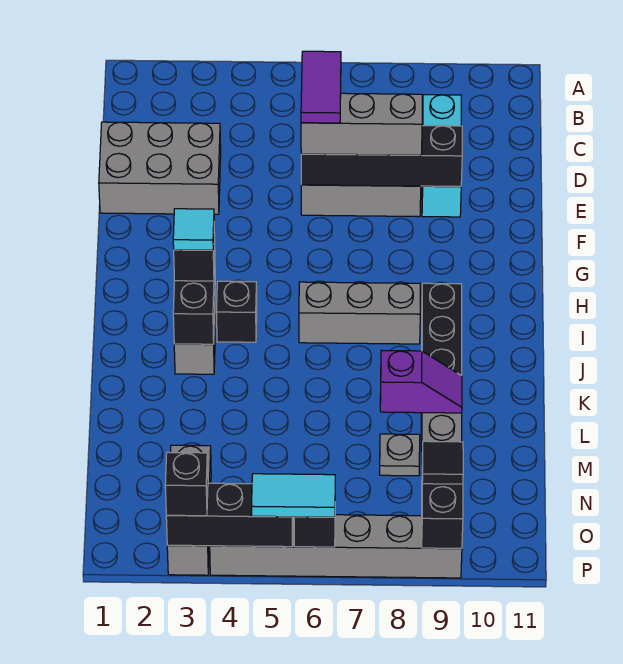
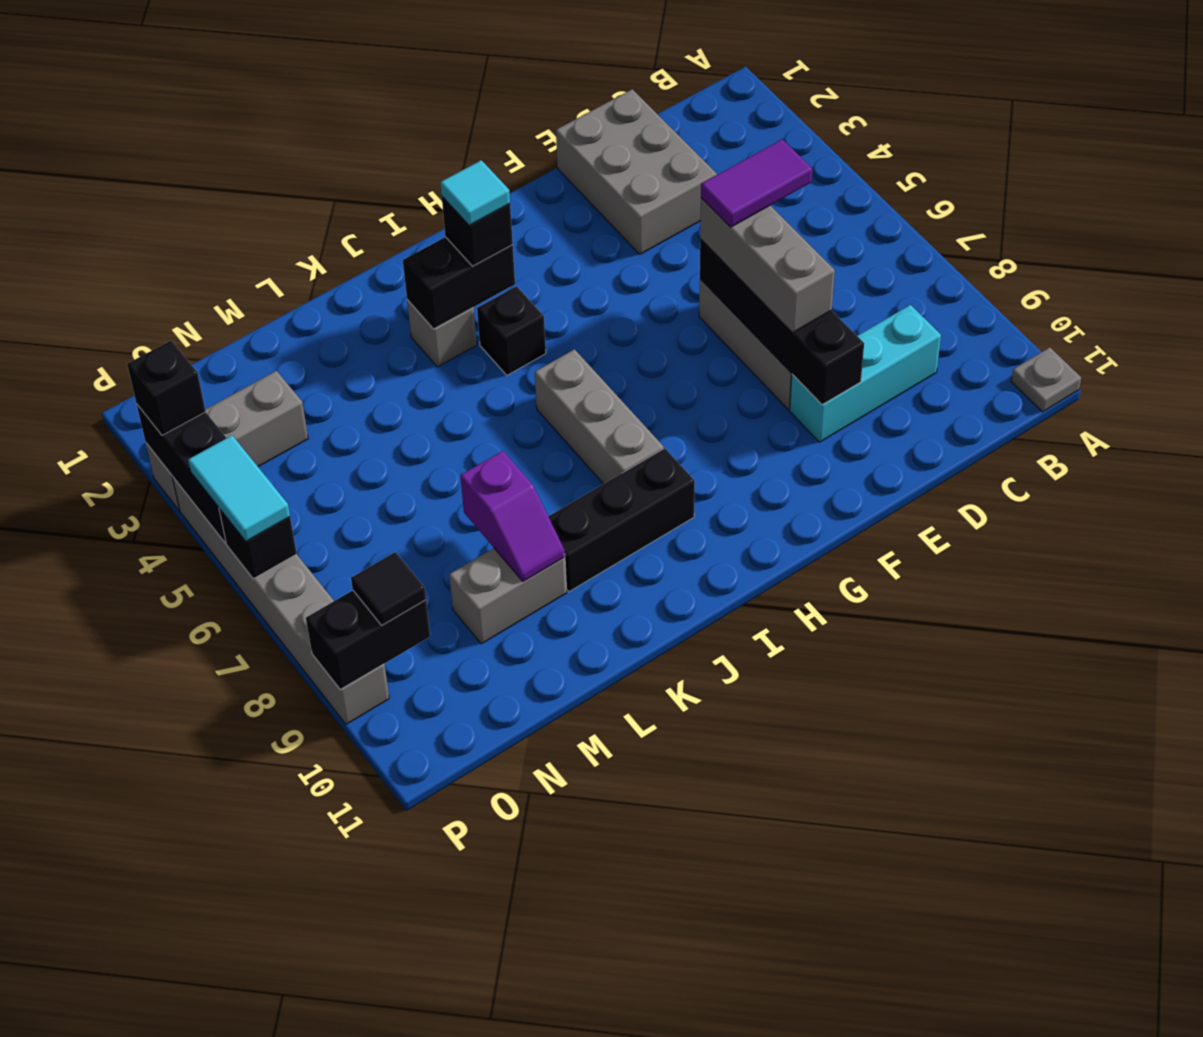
grey plate M8 level 1 -> grey plate A11 level 1

